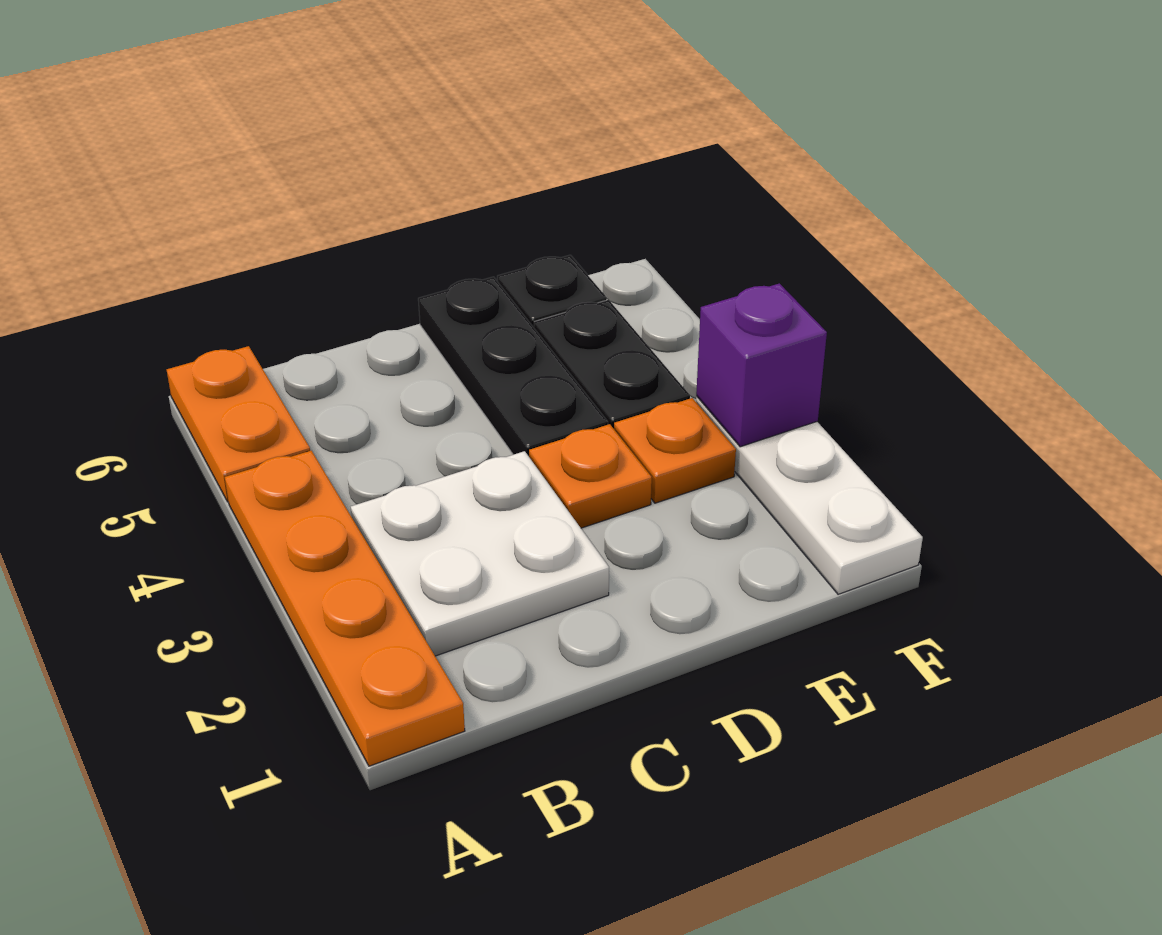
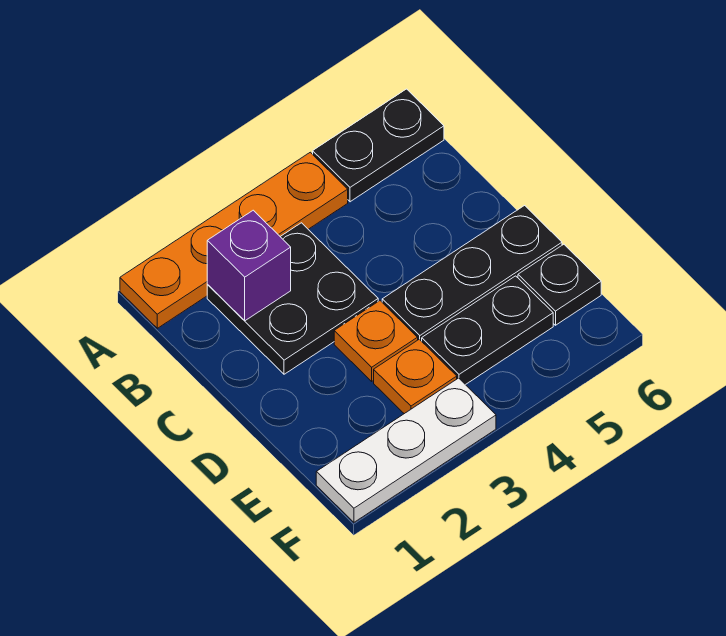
orange plate A5:A6 level 1 -> black plate A5:A6 level 1
white plate B2:C3 level 1 -> black plate B2:C3 level 1
purple brick F3 level 2 -> purple brick B2 level 2

